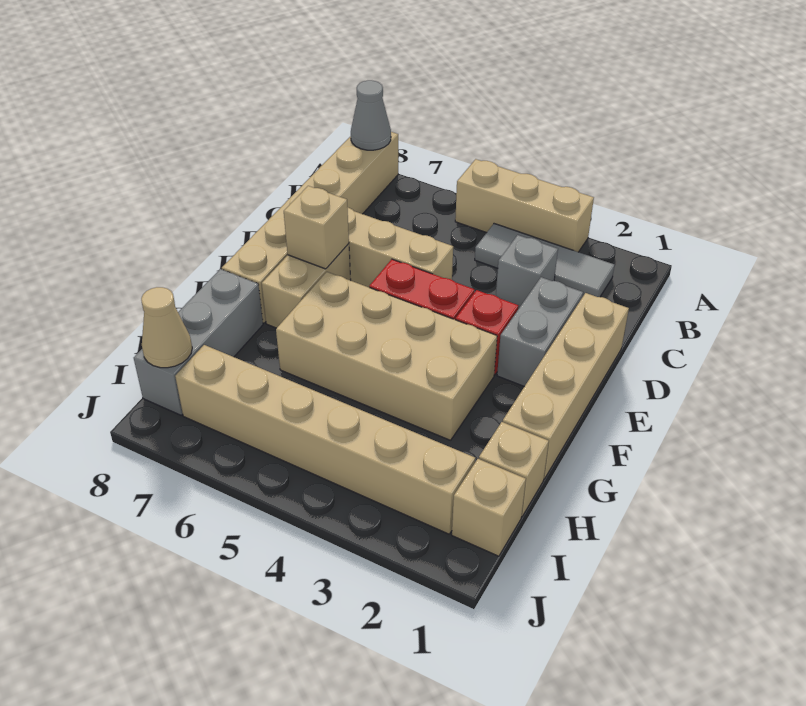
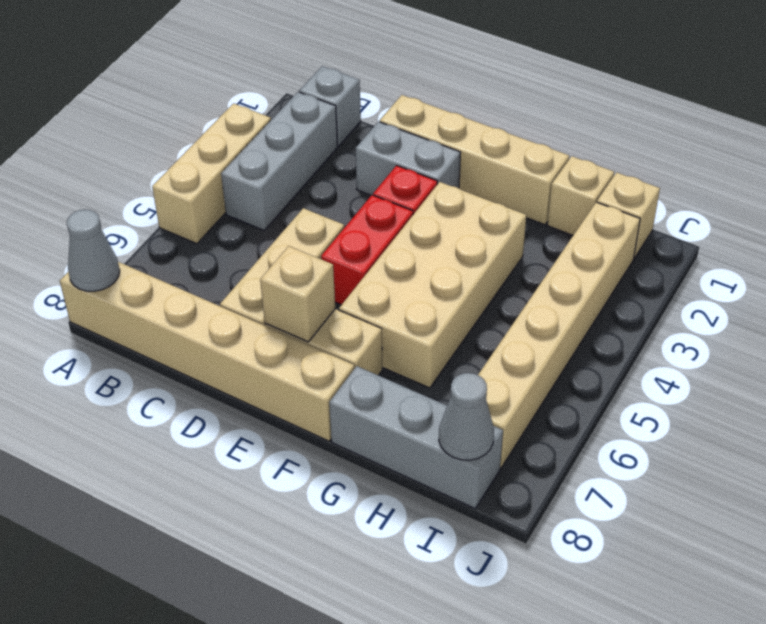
grey tile B2:B4 level 1 -> grey brick B2:B4 level 1
grey brick C3 level 1 -> grey brick B1 level 1
tan cone I8 level 2 -> grey cone I8 level 2

